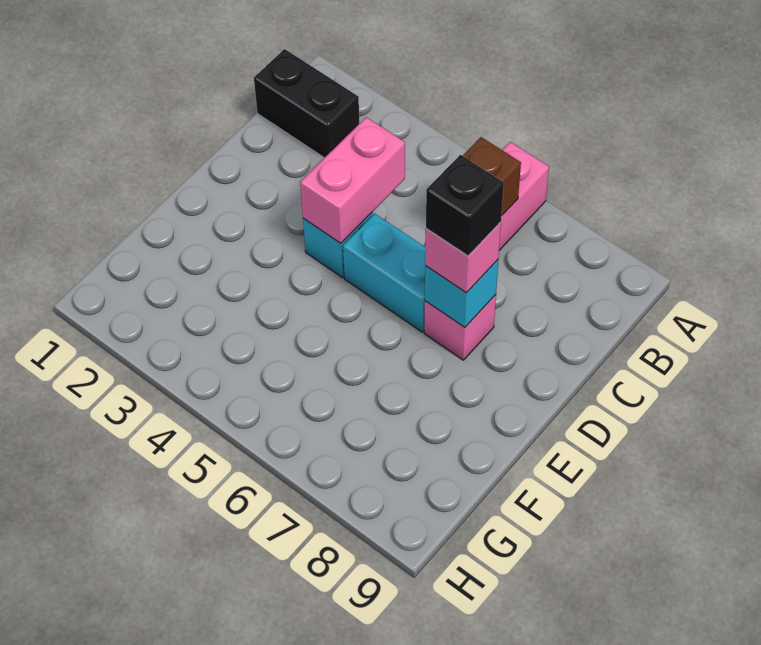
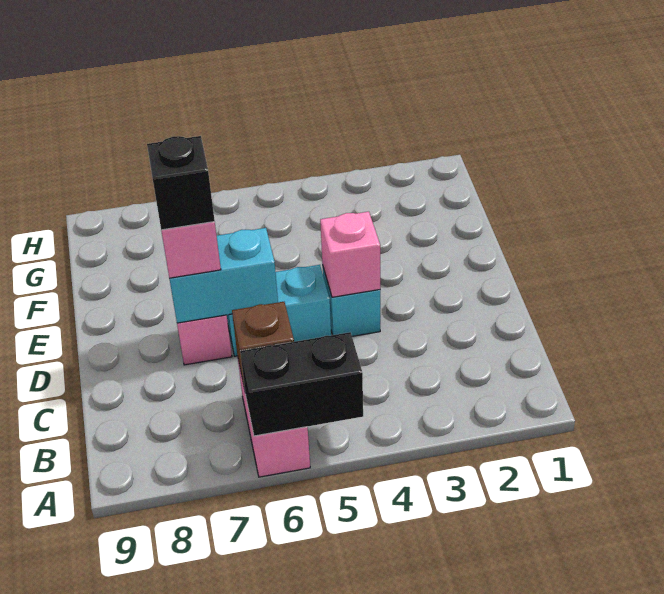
black brick B1:B2 level 1 -> black brick A5:A6 level 2
pink brick C4:D4 level 2 -> pink brick D4 level 2
cyan brick D7 level 2 -> cyan brick D6:D7 level 2

